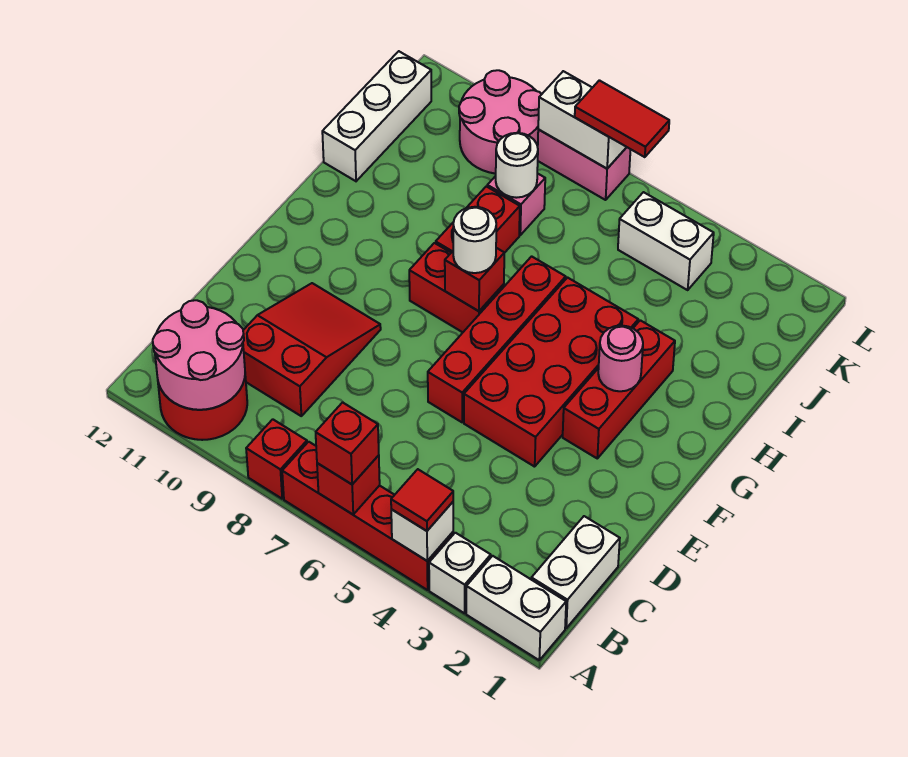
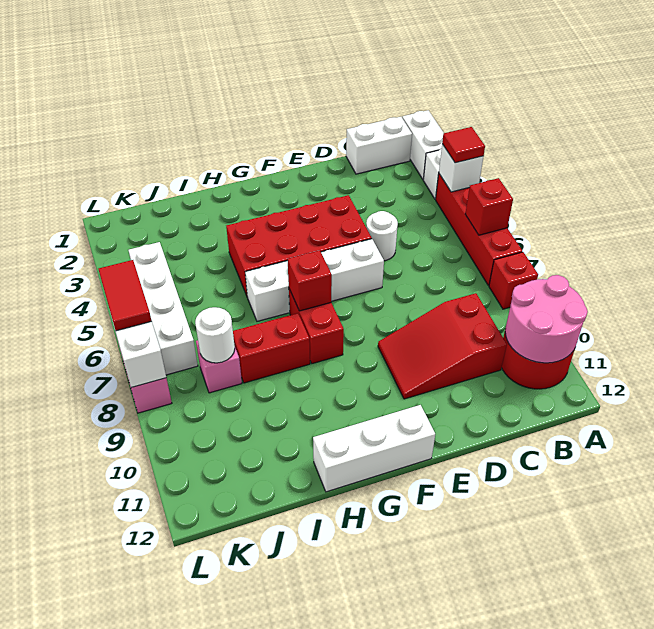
red brick A6 level 3 -> none
red brick E6:H6 level 1 -> white brick E6:H6 level 1
red brick F3:H3 level 1 -> none
pink round brick G3 level 2 -> none
white round brick G7 level 3 -> white round brick D5 level 1
white brick I12:K12 level 1 -> white brick F12:H12 level 1
white brick K4:K5 level 1 -> white brick K4:K7 level 1
pink round brick K9:L10 level 1 -> none

